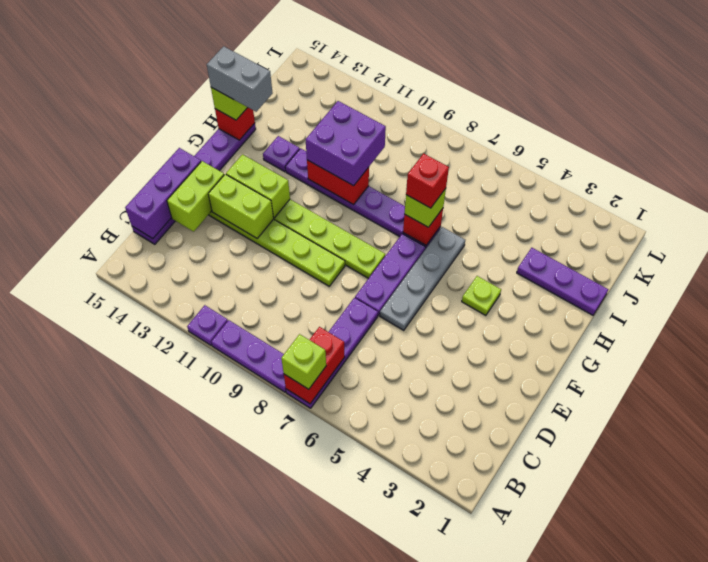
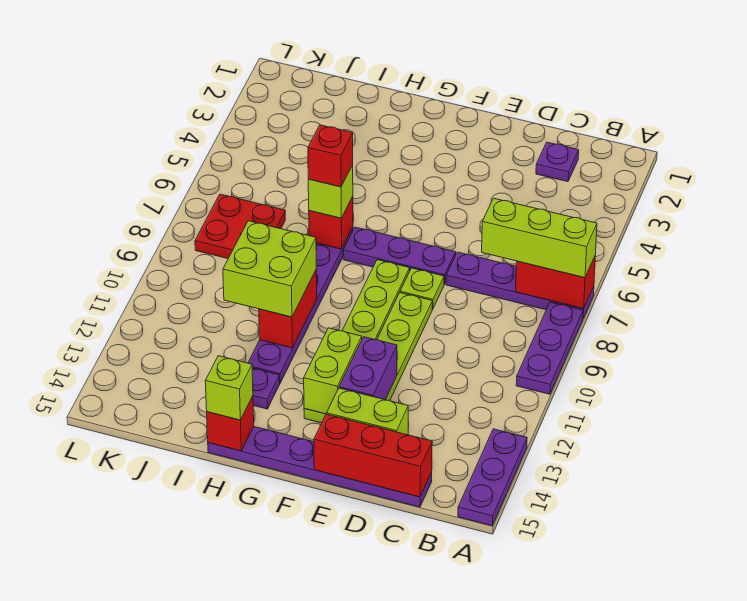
lime brick A7 level 3 -> lime brick A7:C7 level 3
purple plate A11 level 1 -> purple plate C2 level 1
purple brick C15:E15 level 2 -> red brick C15:E15 level 2
grey plate E6:H6 level 1 -> none
lime brick E12:E13 level 2 -> purple brick E12:E13 level 2
lime plate G4 level 1 -> lime plate E8 level 1
purple brick H10:I11 level 3 -> lime brick H10:I11 level 3
grey brick H14:H15 level 4 -> none
purple plate I1:I3 level 1 -> purple plate A13:A15 level 1
none -> red plate J7:K8 level 1

